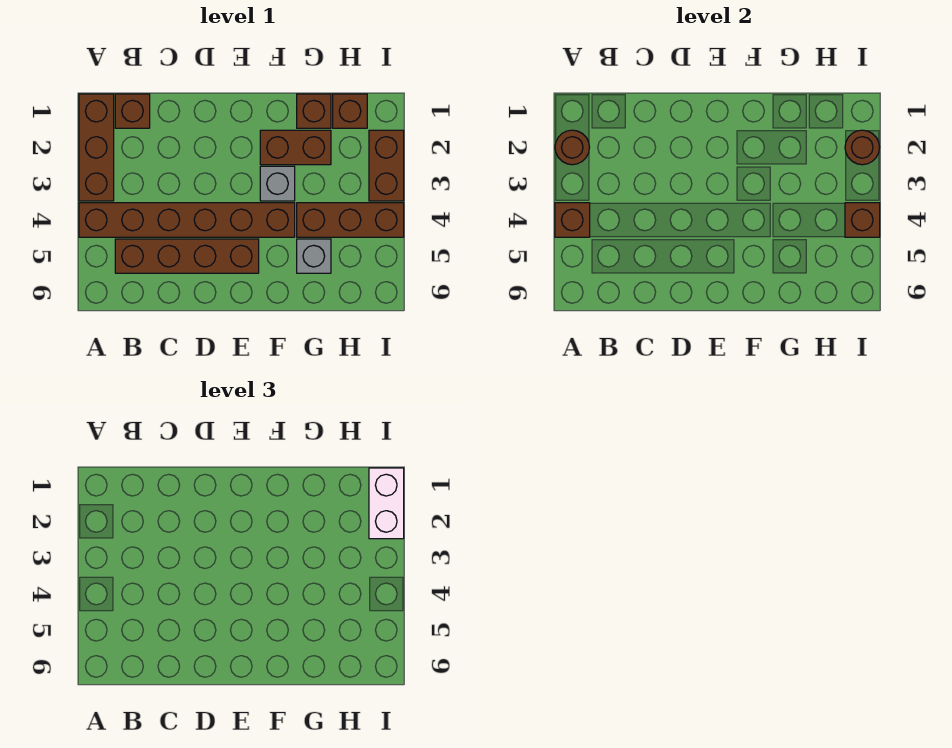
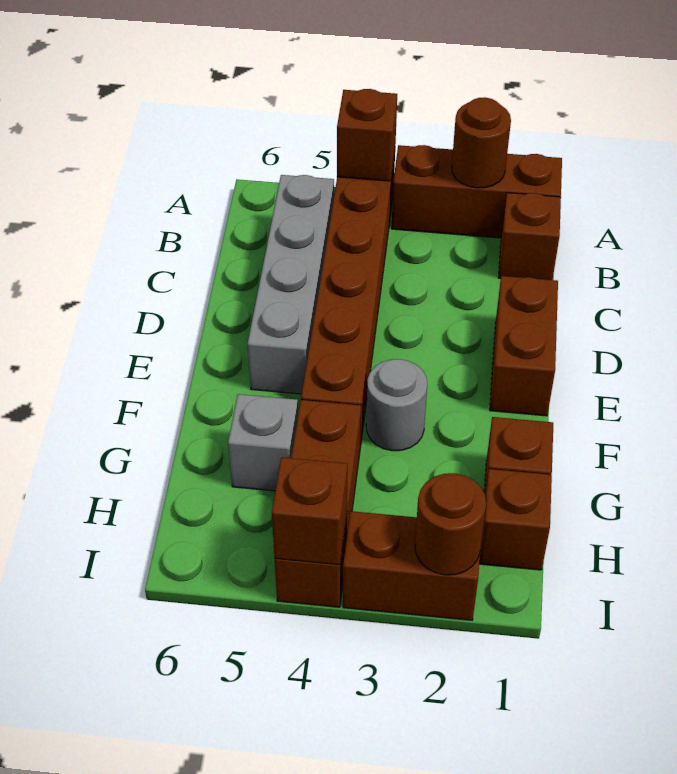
brown brick B5:E5 level 1 -> grey brick B5:E5 level 1
brown brick F2:G2 level 1 -> brown brick D1:E1 level 1
grey brick F3 level 1 -> grey round brick F3 level 1
white brick I1:I2 level 3 -> none

